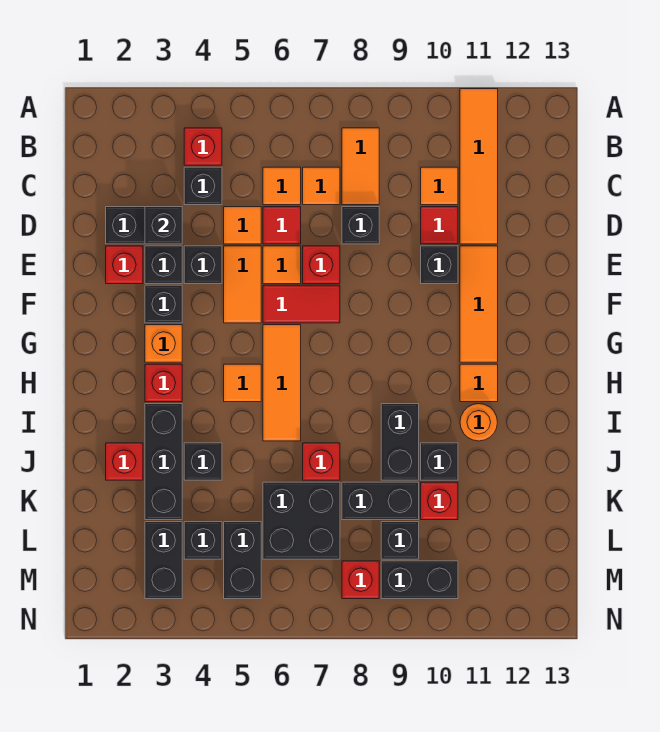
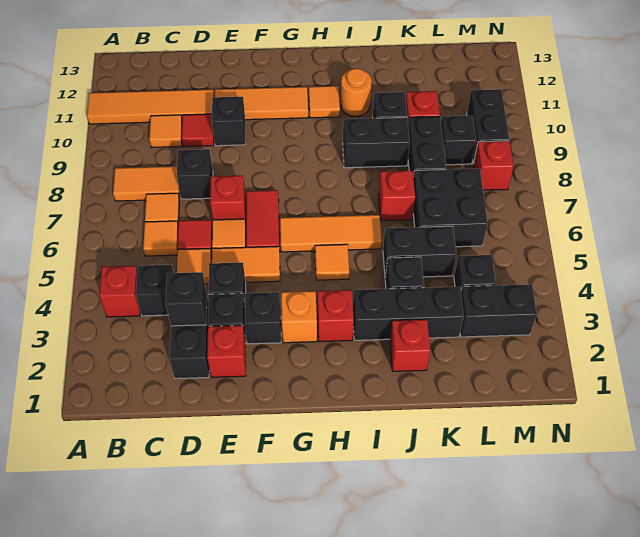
black brick L5:M5 level 1 -> black brick J5:K5 level 1

